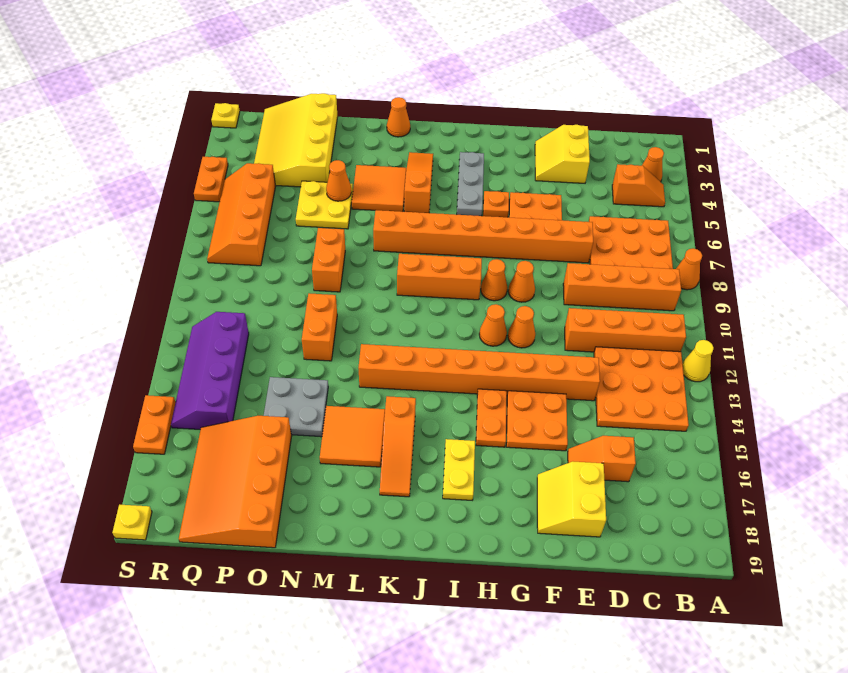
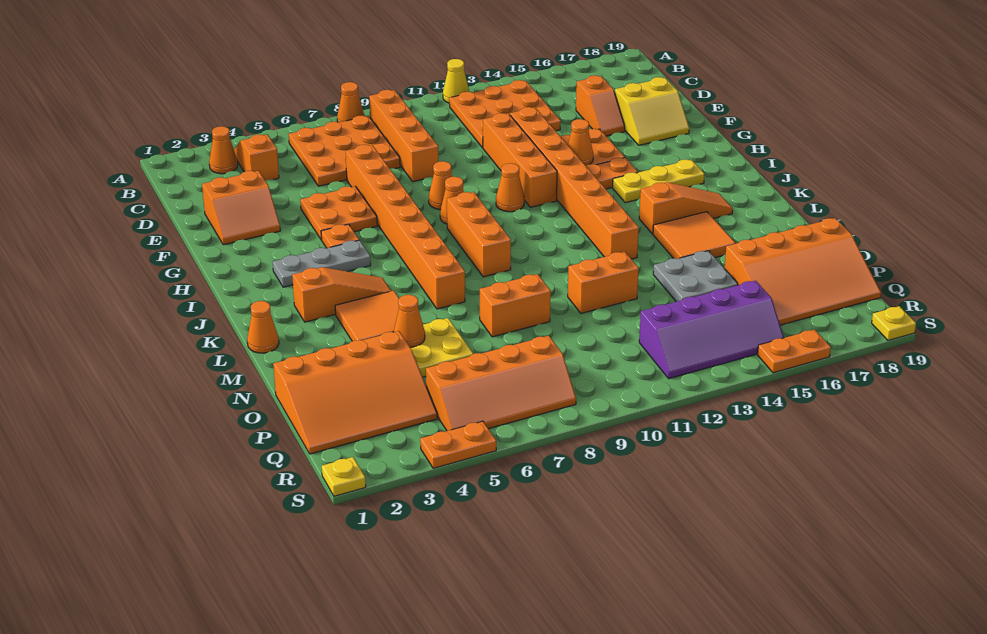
orange brick B11:E11 level 1 -> orange brick E12:H12 level 1
yellow slope E2:F3 level 1 top E -> orange slope E2:F3 level 1 top E
orange cone G11 level 1 -> orange cone G14 level 2
yellow plate I16:I17 level 1 -> yellow plate I15:I17 level 1
orange slope K3:K5 level 1 top 5 -> orange slope K3:K5 level 1 top 3
yellow slope O1:Q4 level 1 top O -> orange slope O1:Q4 level 1 top O

